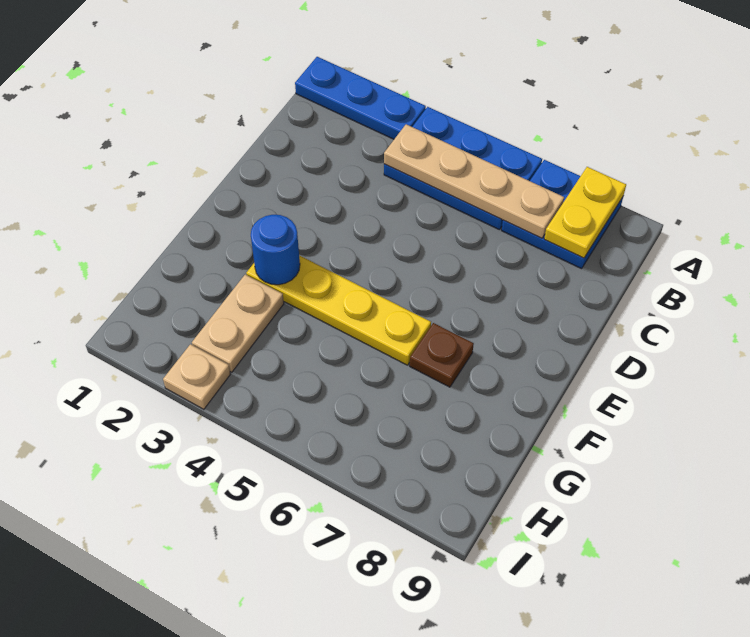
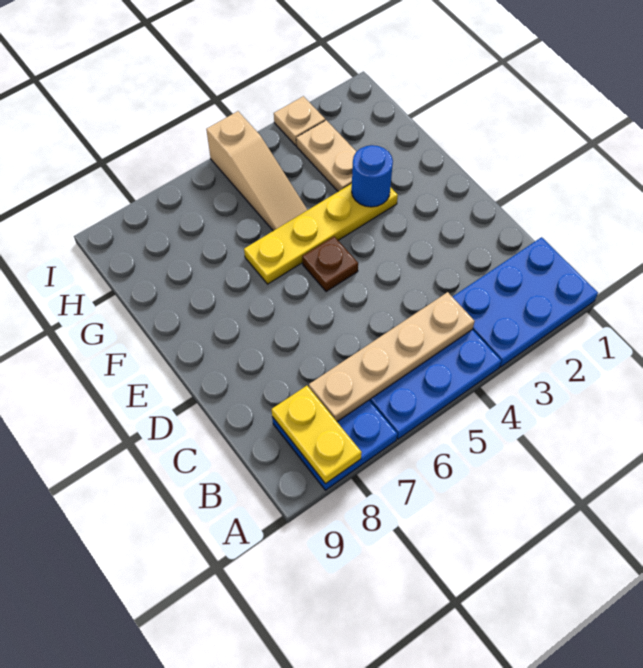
blue plate A1:A3 level 1 -> blue plate A1:B3 level 1
brown plate F7 level 1 -> brown plate E5 level 1
none -> tan slope G5:I5 level 1 top I

